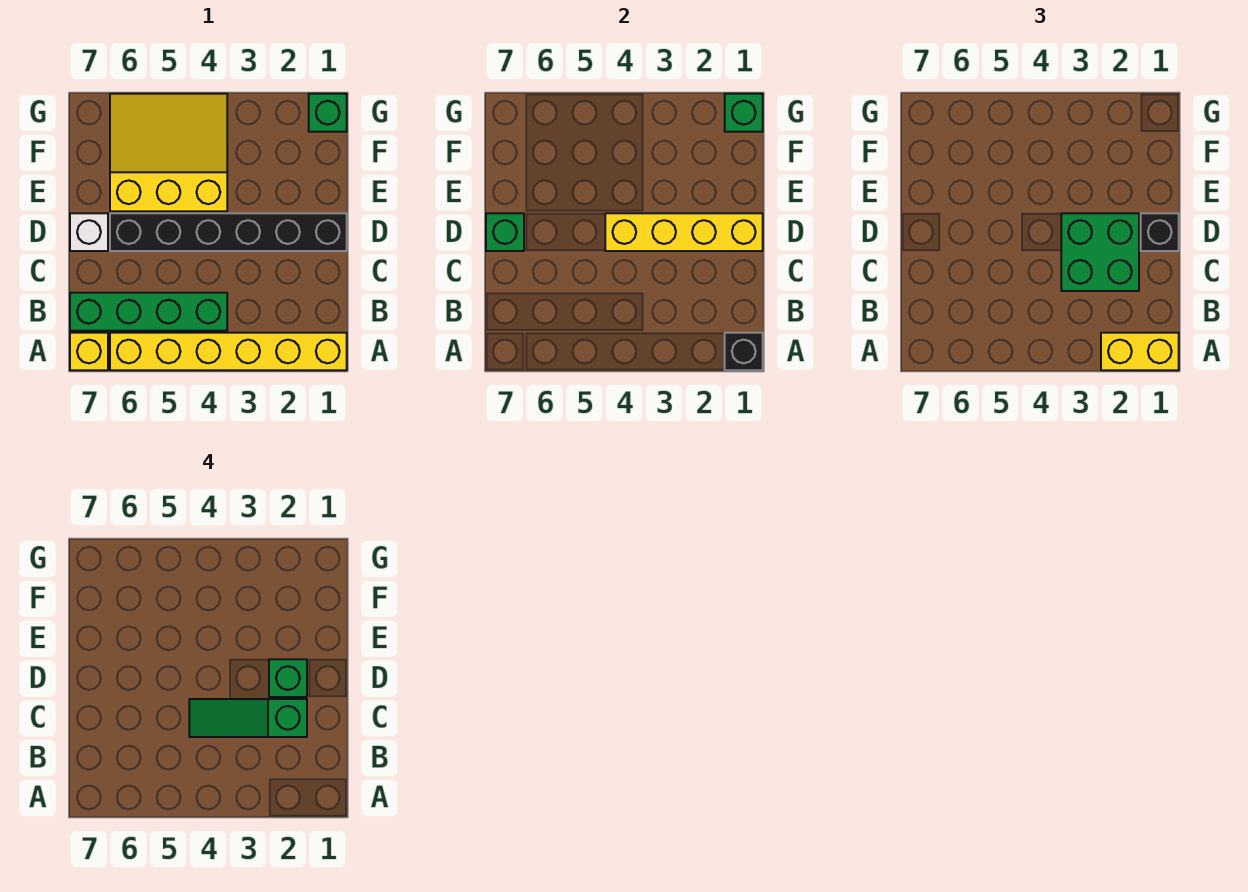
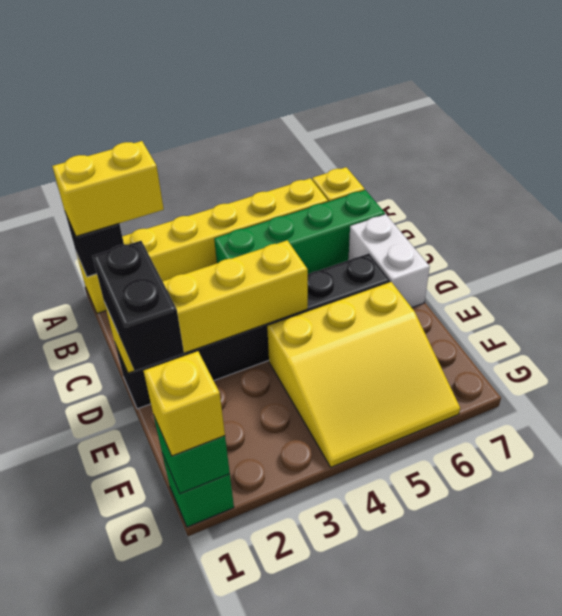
green brick C2:D3 level 3 -> none
green slope C2:C4 level 4 top 2 -> none
black brick D1 level 3 -> black brick D1:E1 level 3
green brick D2 level 4 -> none
white brick D7 level 1 -> white brick C7:D7 level 1
green brick D7 level 2 -> none
none -> yellow brick G1 level 3

